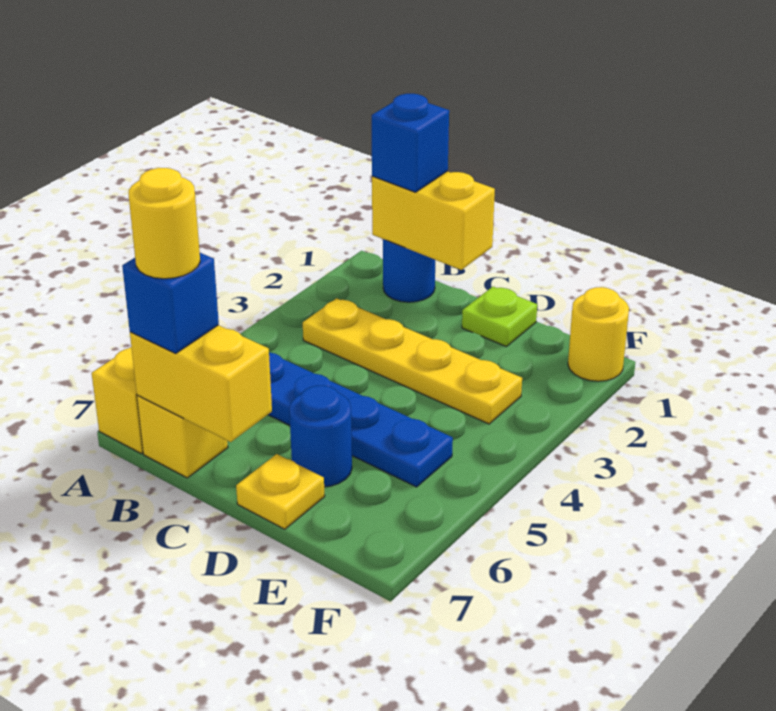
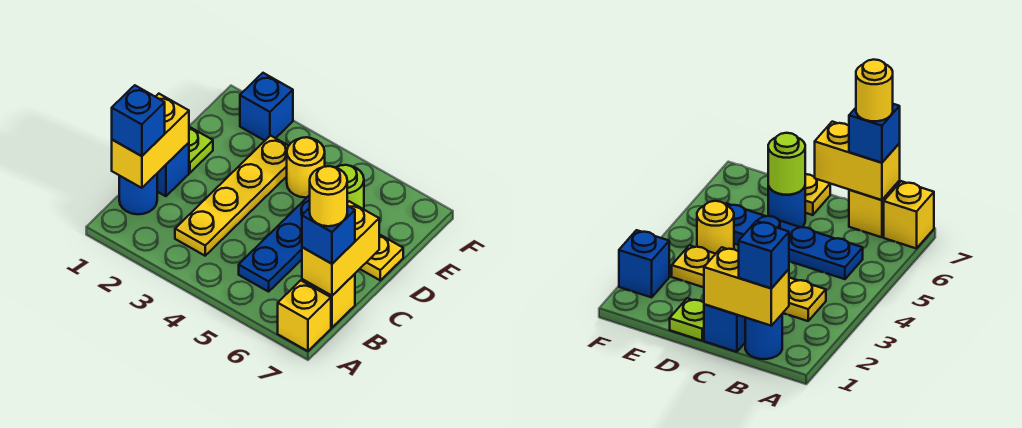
none -> blue brick C1 level 1
none -> lime round brick D6 level 2
yellow round brick F1 level 1 -> yellow round brick E4 level 1
none -> blue brick F2 level 1

